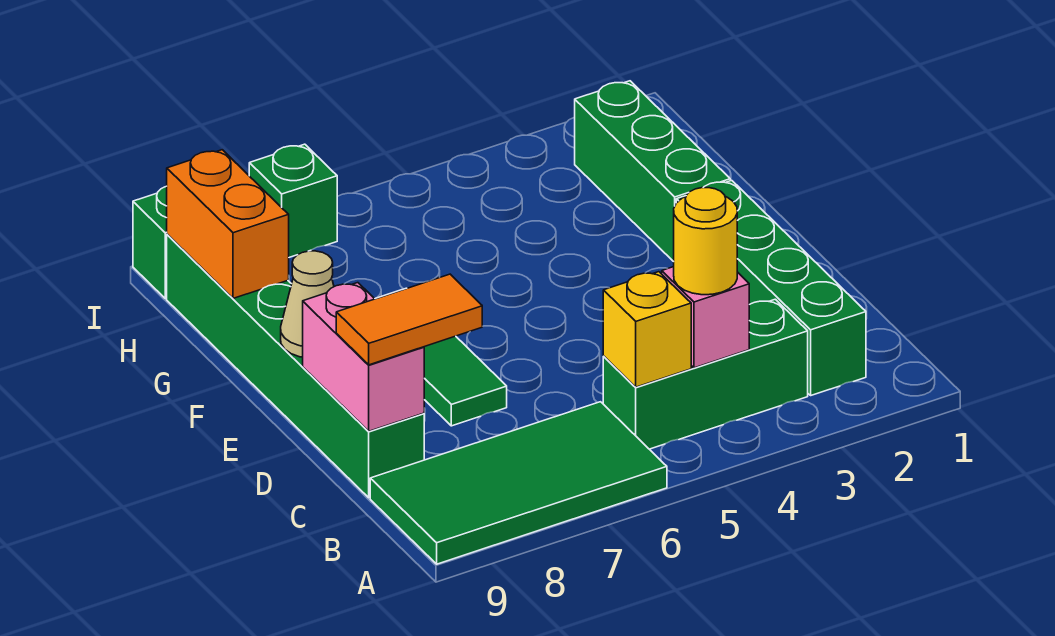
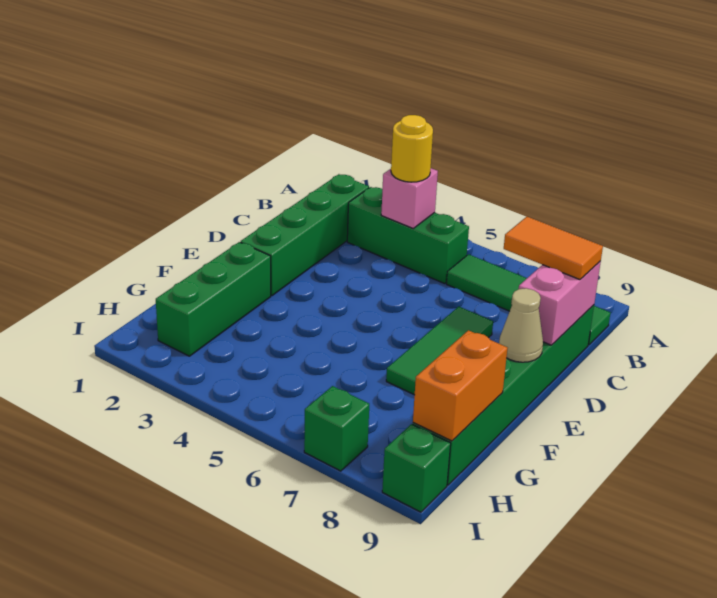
green tile A6:B9 level 1 -> green tile B6:B9 level 1
yellow brick B5 level 2 -> none

